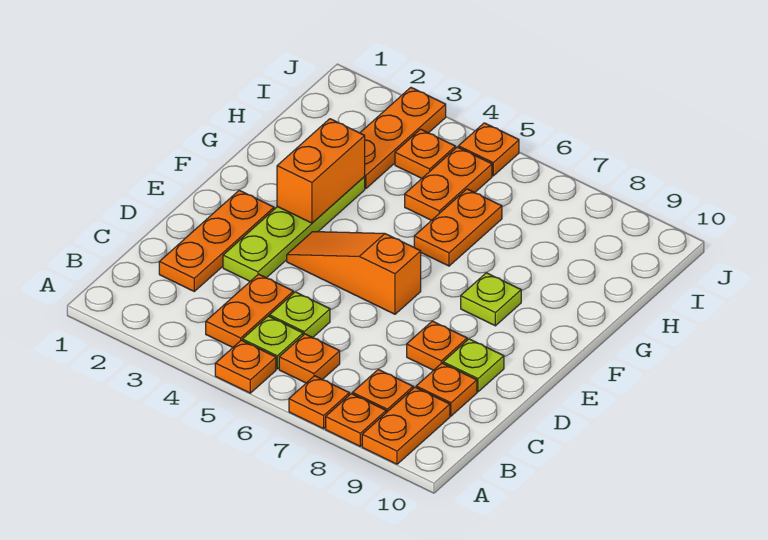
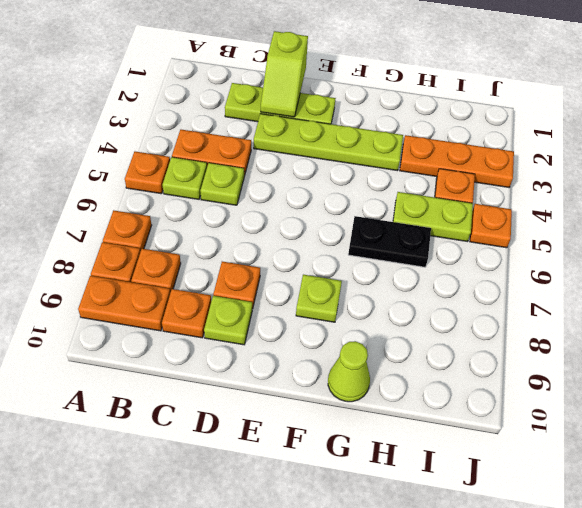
orange plate B6 level 1 -> none
orange plate C2:E2 level 1 -> lime plate C2:E2 level 1
none -> lime slope D1:D2 level 2 top 1
orange slope E4:E6 level 1 top 6 -> none
orange brick F3:G3 level 2 -> none
orange plate G6:H6 level 1 -> black plate G6:H6 level 1
none -> lime cone G10 level 1
orange plate H5:I5 level 1 -> lime plate H5:I5 level 1

